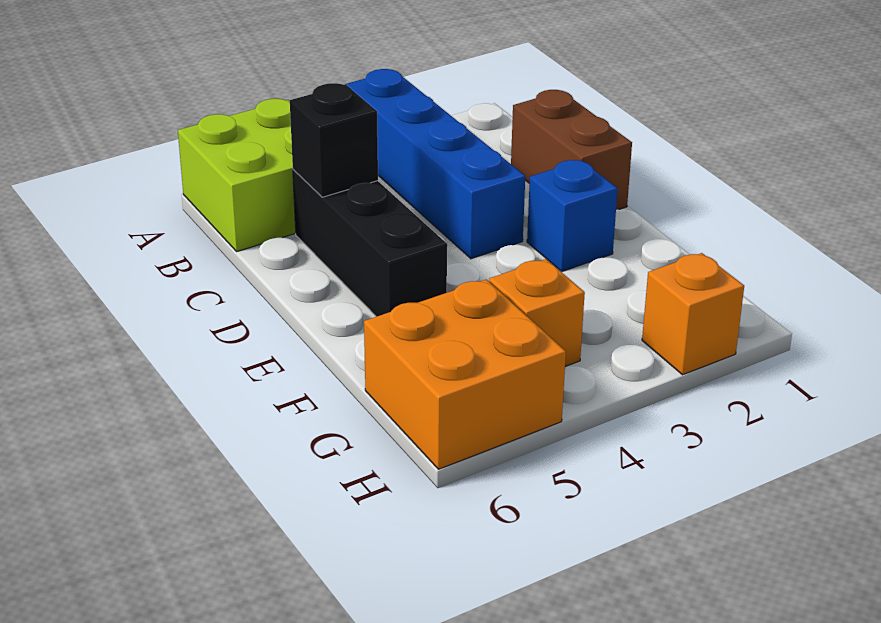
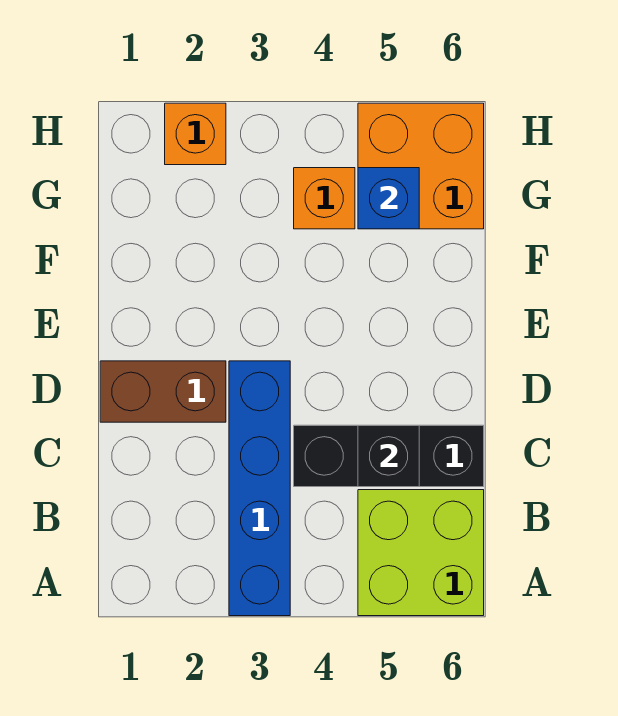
brown brick C1:D1 level 1 -> brown brick D1:D2 level 1
black brick C5:E5 level 1 -> black brick C4:C6 level 1
blue brick E2 level 1 -> blue brick G5 level 2

